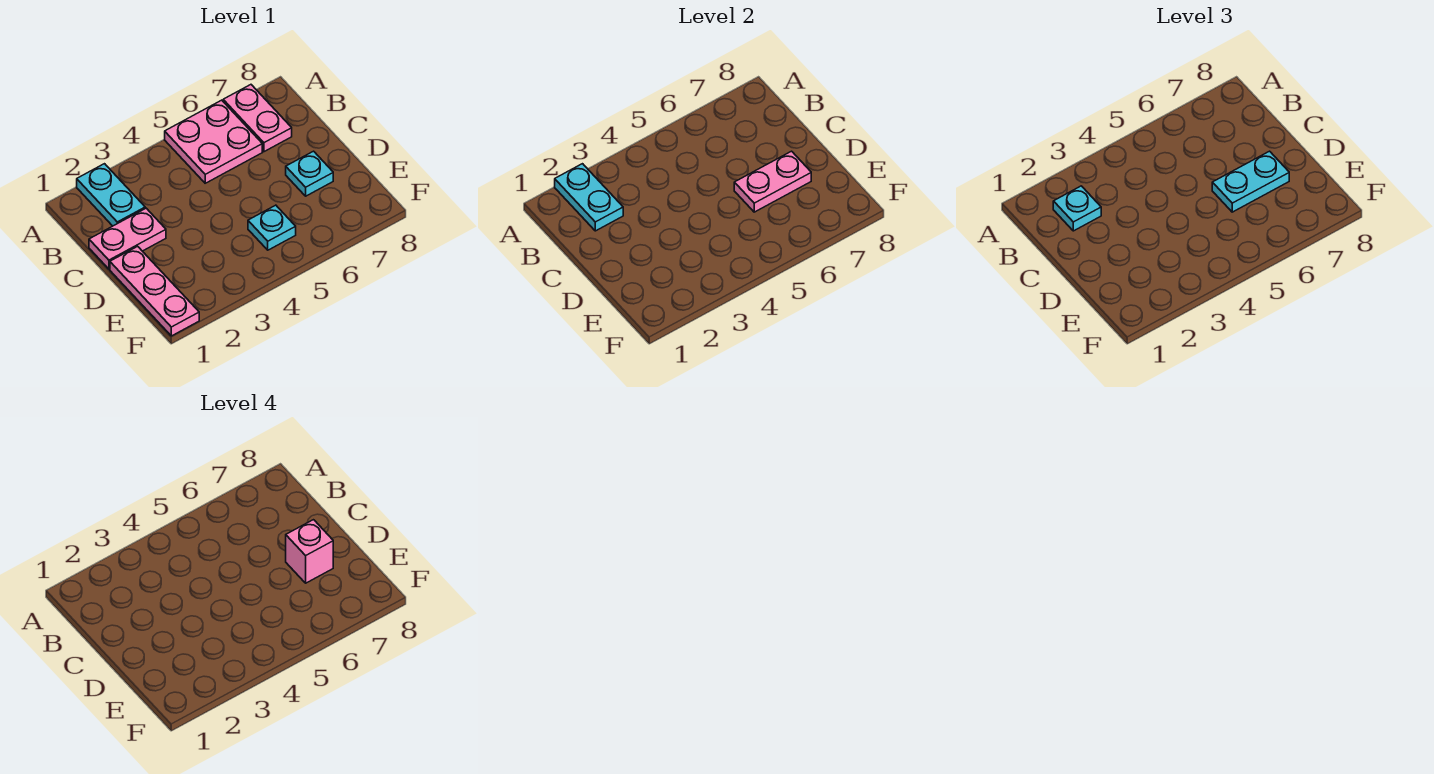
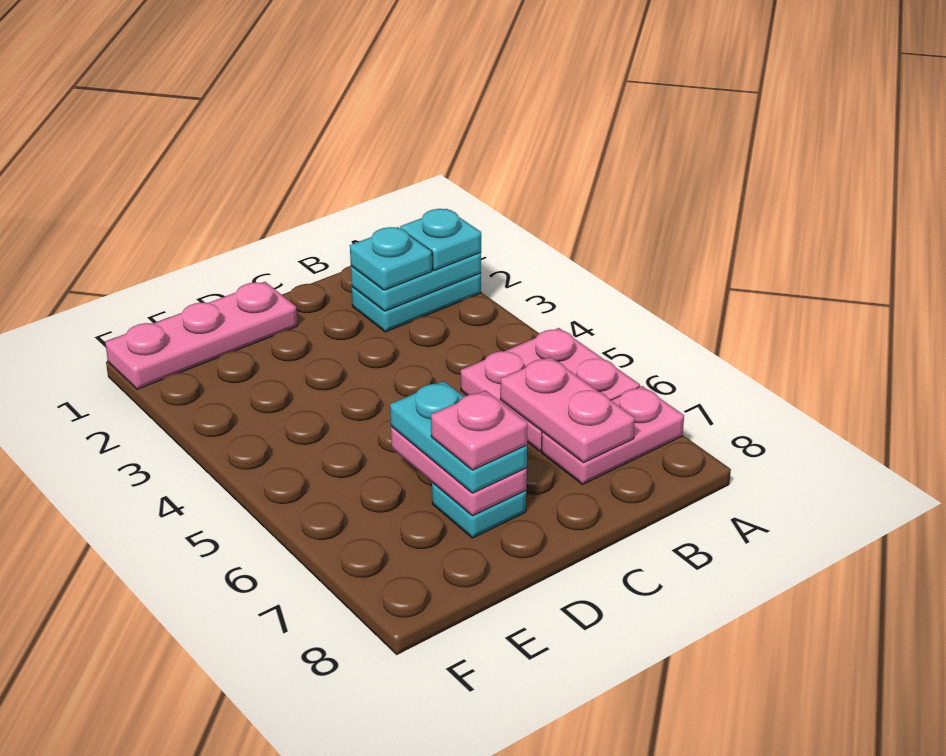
pink plate C1:C2 level 1 -> pink plate B6:B7 level 2
pink brick D7 level 4 -> pink plate D7 level 4
cyan plate E5 level 1 -> cyan plate A2 level 3

